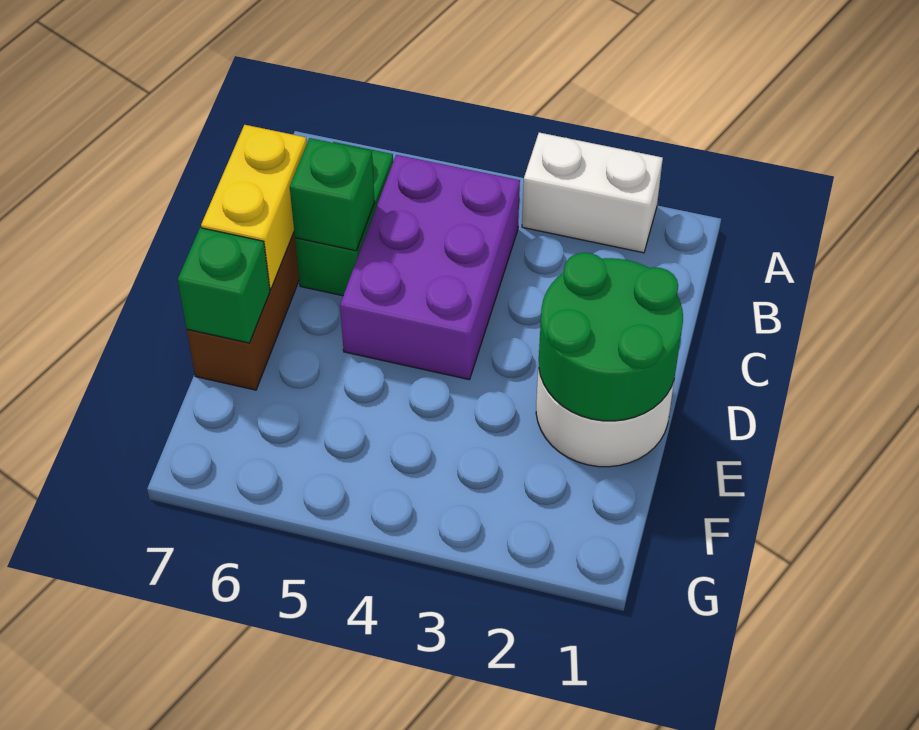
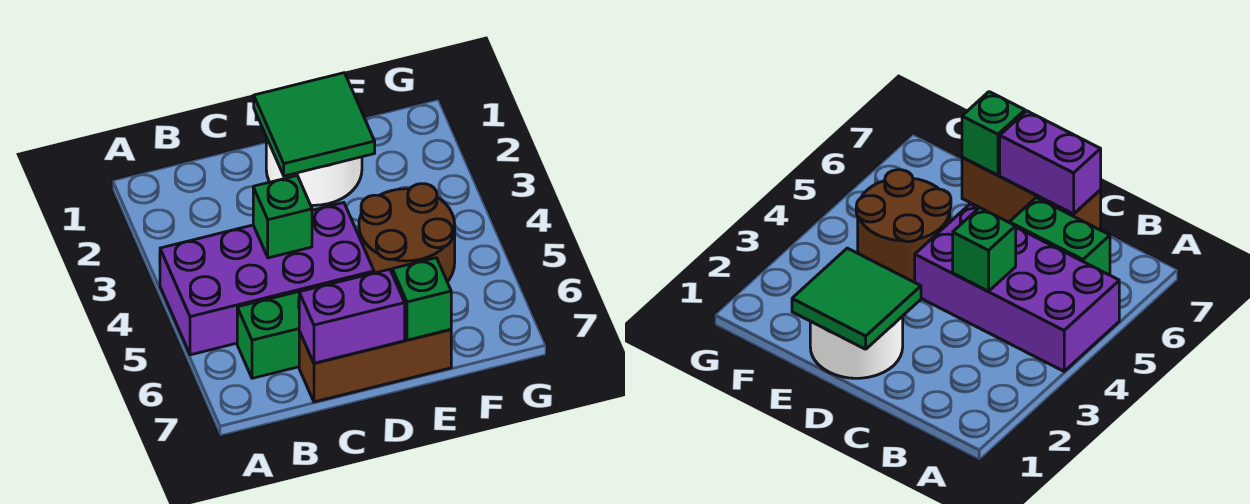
white brick A2:A3 level 1 -> none
purple brick B4:D5 level 1 -> purple brick A4:D5 level 1
green brick C6 level 2 -> green brick C4 level 2
yellow brick C7:D7 level 2 -> purple brick C7:D7 level 2
green round brick D1:E2 level 2 -> green tile D1:E2 level 2
none -> brown round brick E4:F5 level 1

